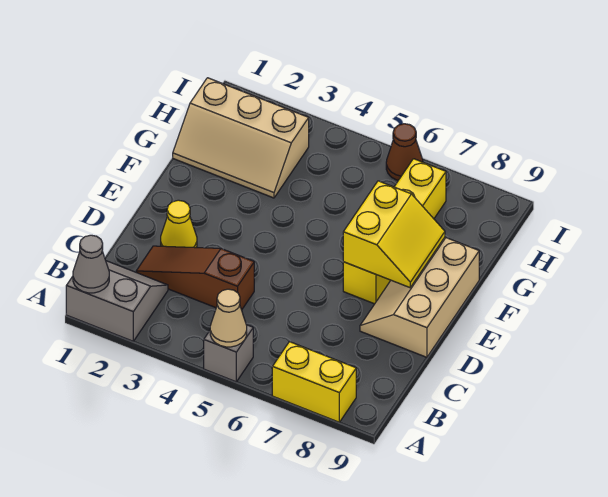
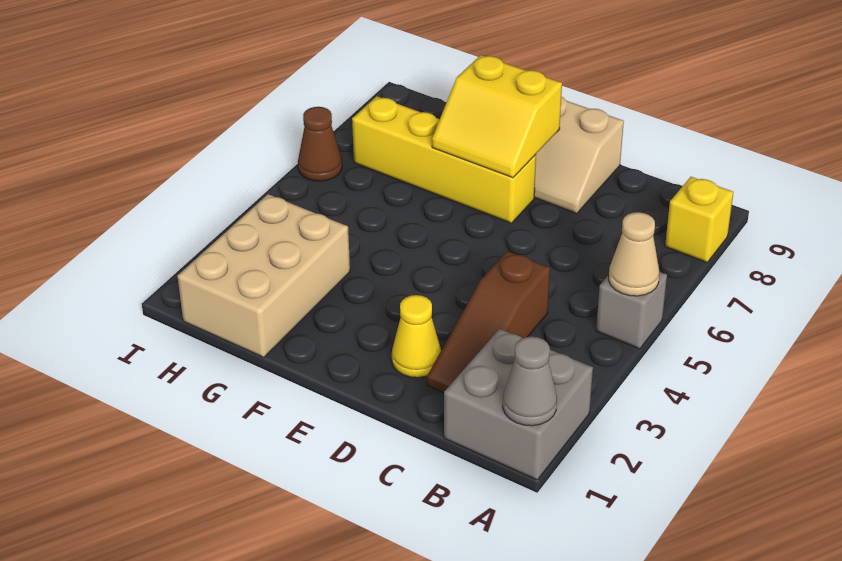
grey slope A1:B2 level 1 top A -> grey brick A1:B2 level 1
yellow brick A7:A8 level 1 -> yellow brick A8 level 1
yellow slope E7:F8 level 2 top 7 -> yellow slope E7:F8 level 2 top 8
tan slope G1:H3 level 1 top H -> tan brick G1:H3 level 1

